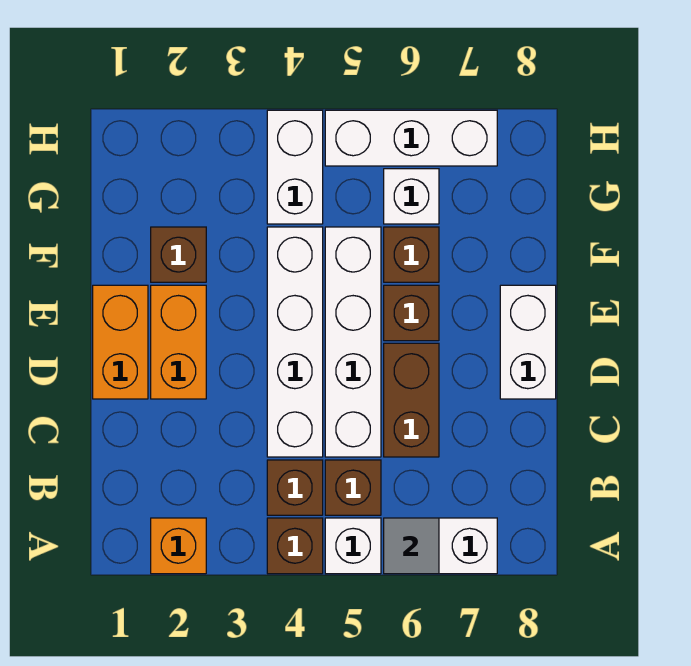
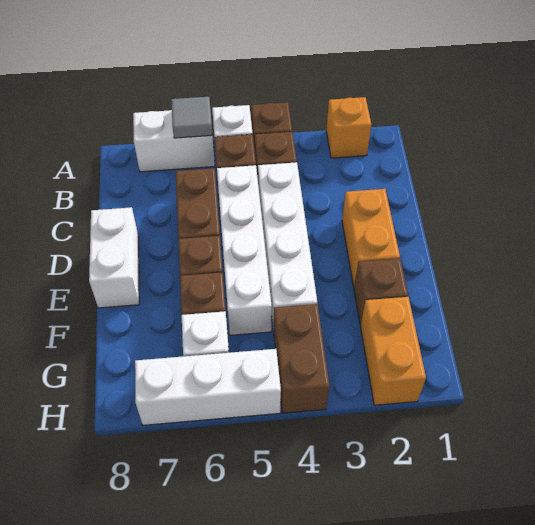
orange brick D1:E1 level 1 -> orange brick G2:H2 level 1
white brick G4:H4 level 1 -> brown brick G4:H4 level 1

